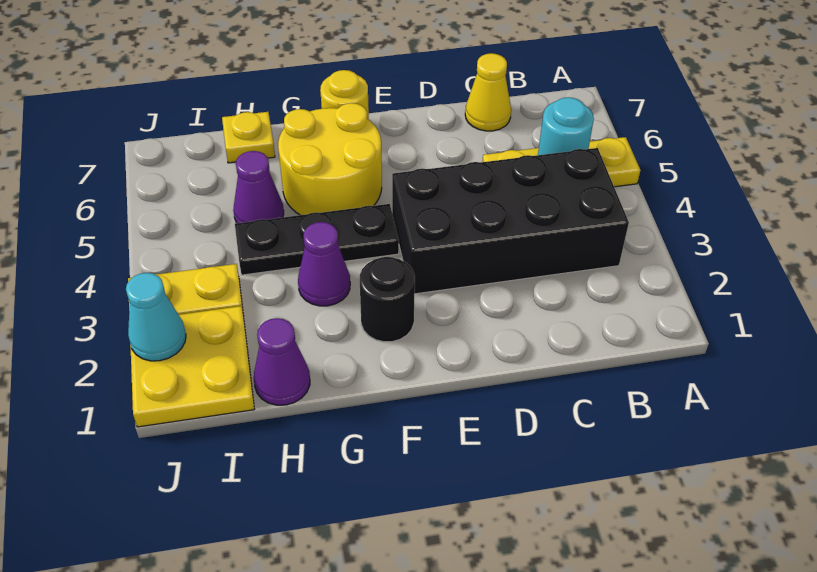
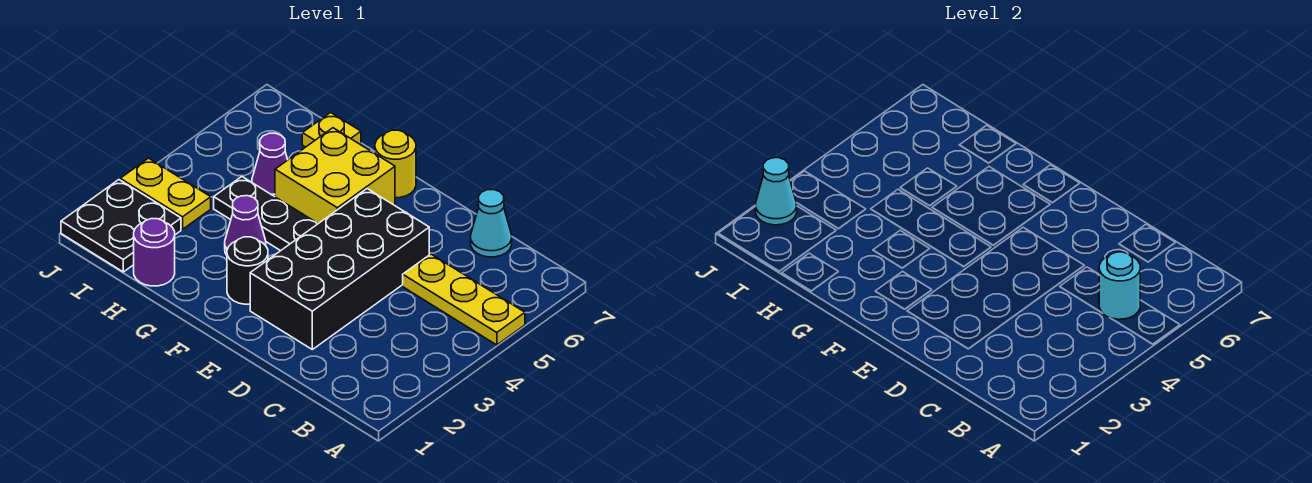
black brick B3:E4 level 1 -> black brick D2:E5 level 1
yellow cone C7 level 1 -> cyan cone C7 level 1
yellow round brick F5:G6 level 1 -> yellow brick F5:G6 level 1
purple cone H1 level 1 -> purple round brick H1 level 1
yellow plate I1:J2 level 1 -> black plate I1:J2 level 1

